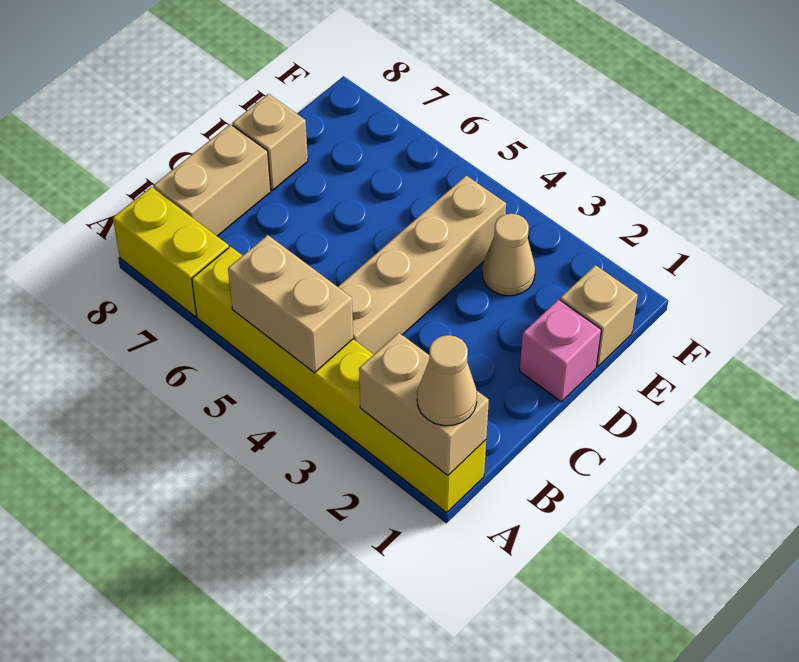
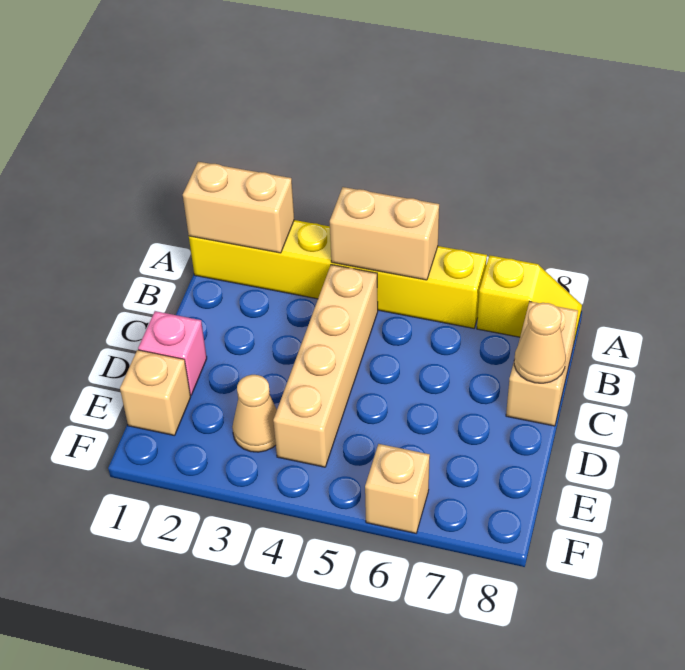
tan cone A1 level 3 -> tan cone C8 level 2
yellow brick A7:A8 level 1 -> yellow slope A7:A8 level 1 top 7
tan brick D8 level 1 -> tan brick F6 level 1

